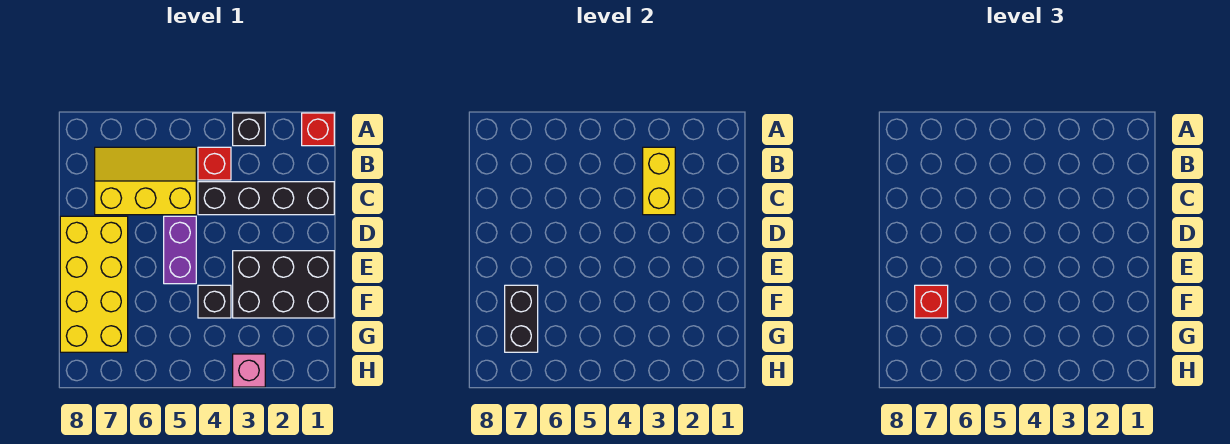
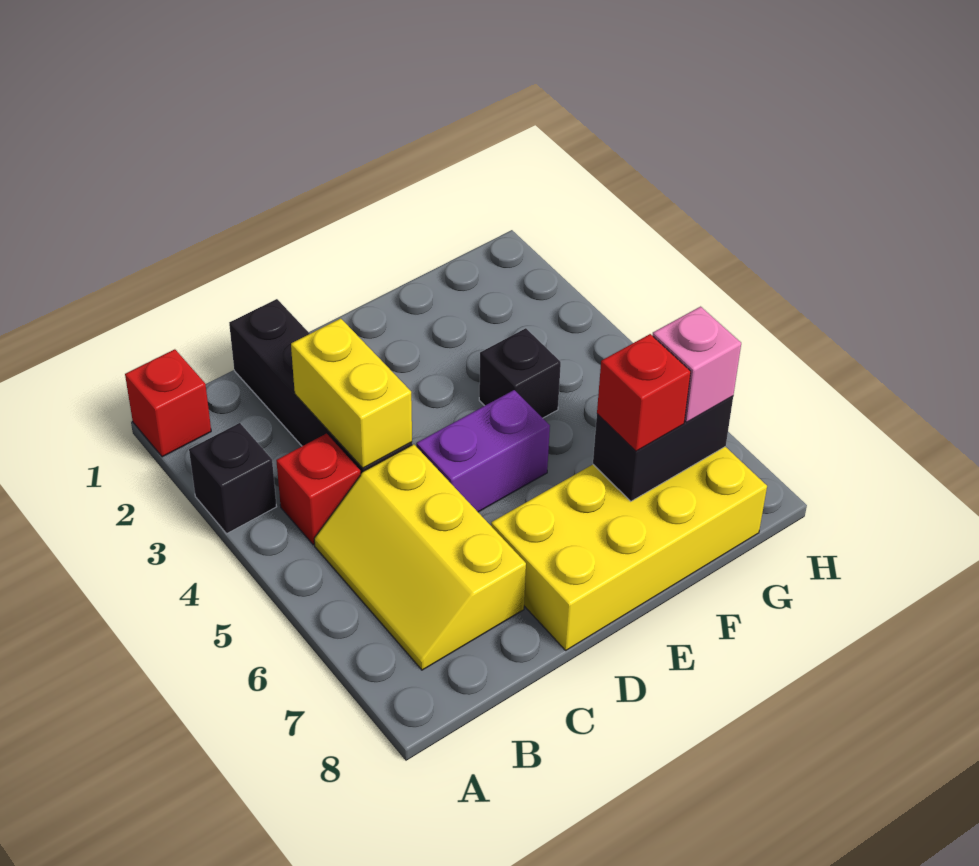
yellow brick B3:C3 level 2 -> yellow brick C3:C4 level 2
black brick E1:F3 level 1 -> none
pink brick H3 level 1 -> pink brick G7 level 3

